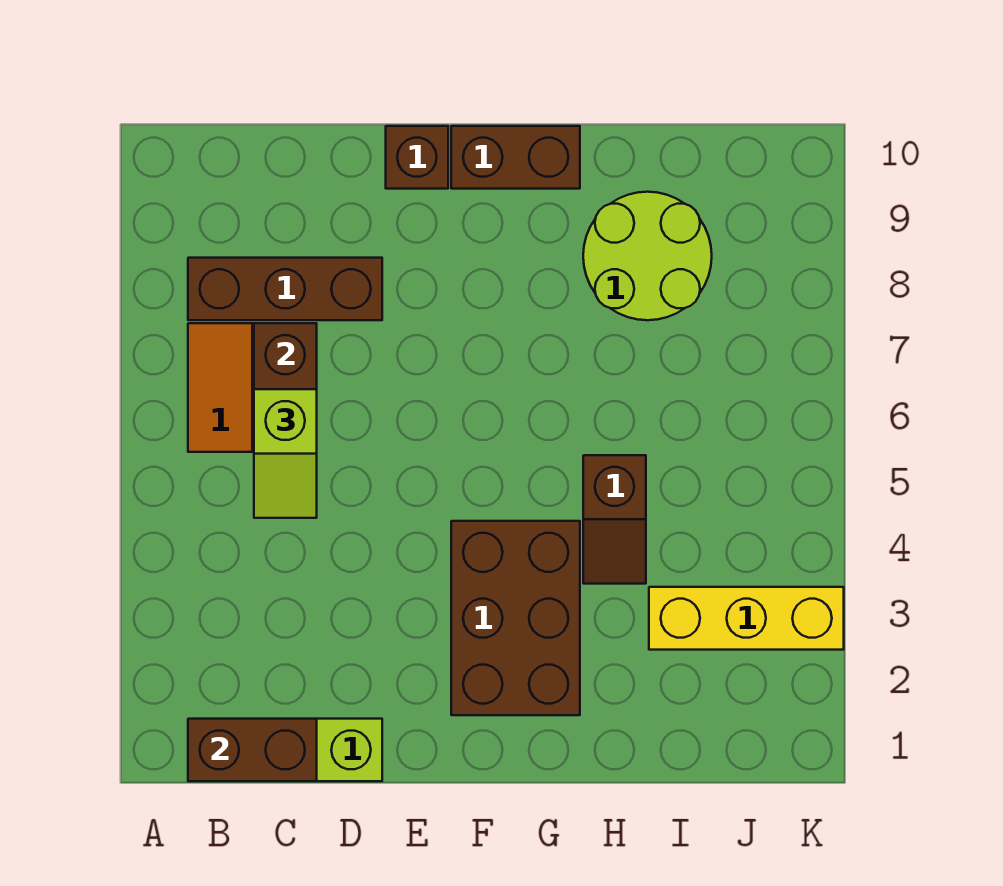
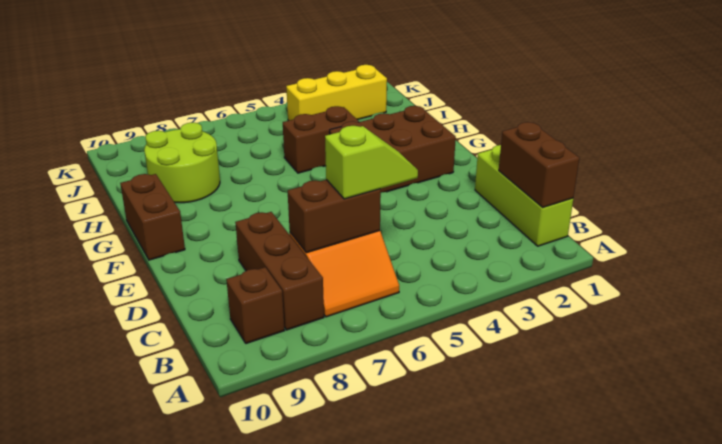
brown brick E10 level 1 -> brown brick B9 level 1
brown slope H4:H5 level 1 top 5 -> brown brick H4:H5 level 1
yellow brick I3:K3 level 1 -> yellow brick J2:J4 level 1

